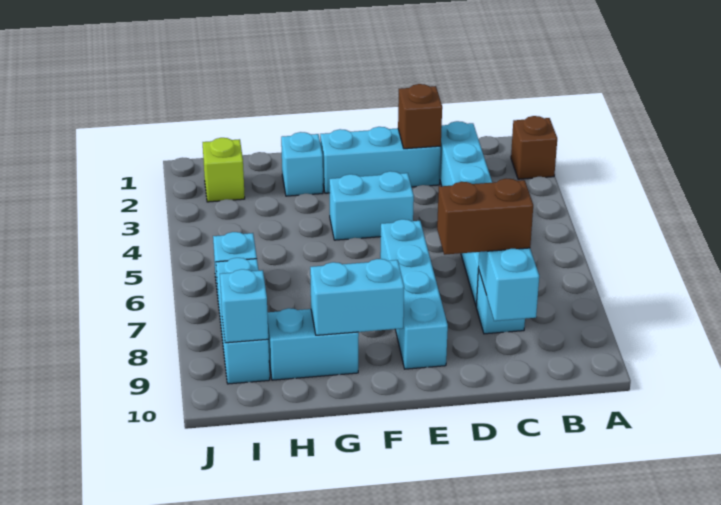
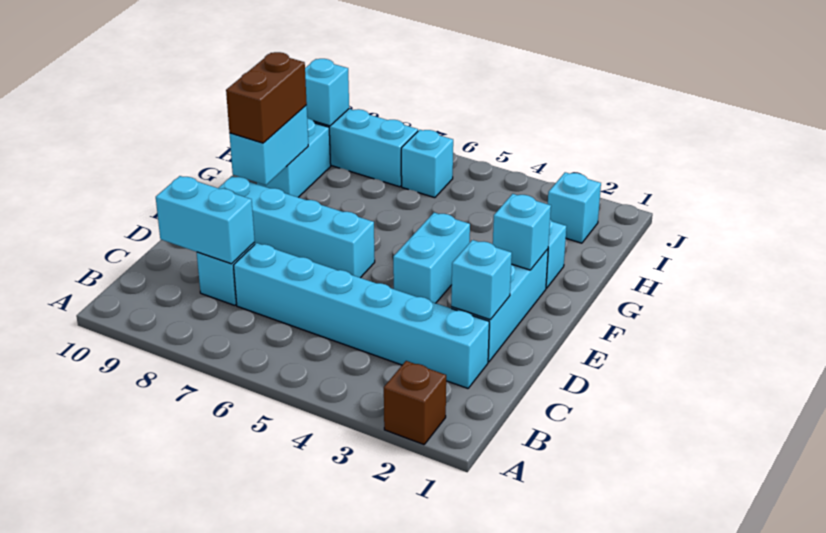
brown brick C8:D8 level 3 -> brown brick F9:G9 level 3
brown brick D2 level 2 -> cyan brick D2 level 2
none -> cyan brick F2 level 2
lime brick I2 level 1 -> cyan brick I2 level 1

